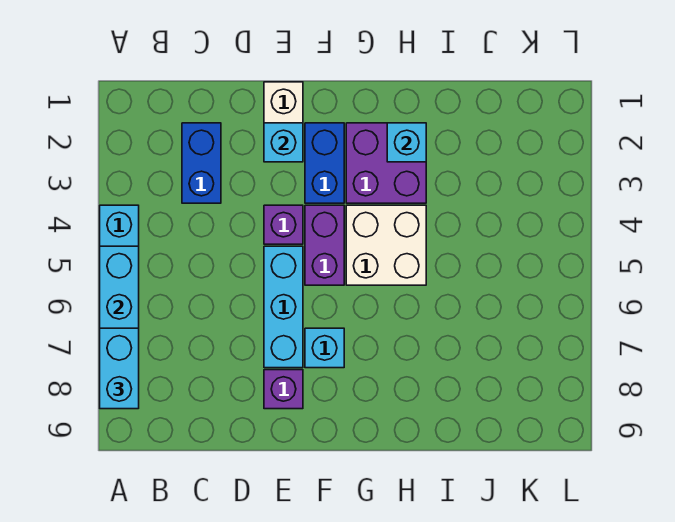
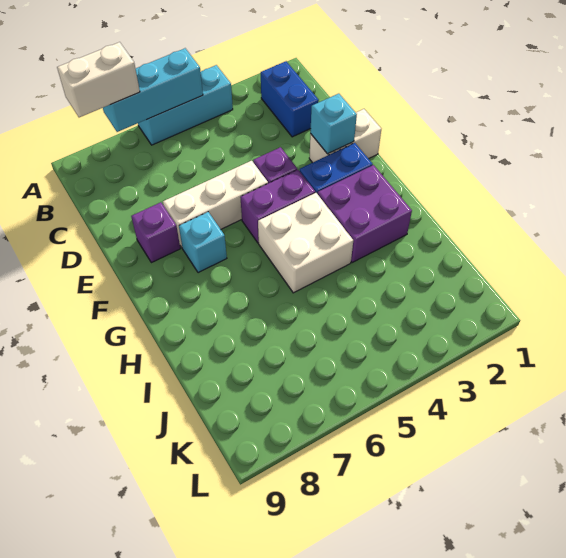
cyan brick A7:A8 level 3 -> white brick A7:A8 level 3
blue brick C2:C3 level 1 -> blue brick B2:C2 level 1
cyan brick E5:E7 level 1 -> white brick E5:E7 level 1
cyan brick H2 level 2 -> none

